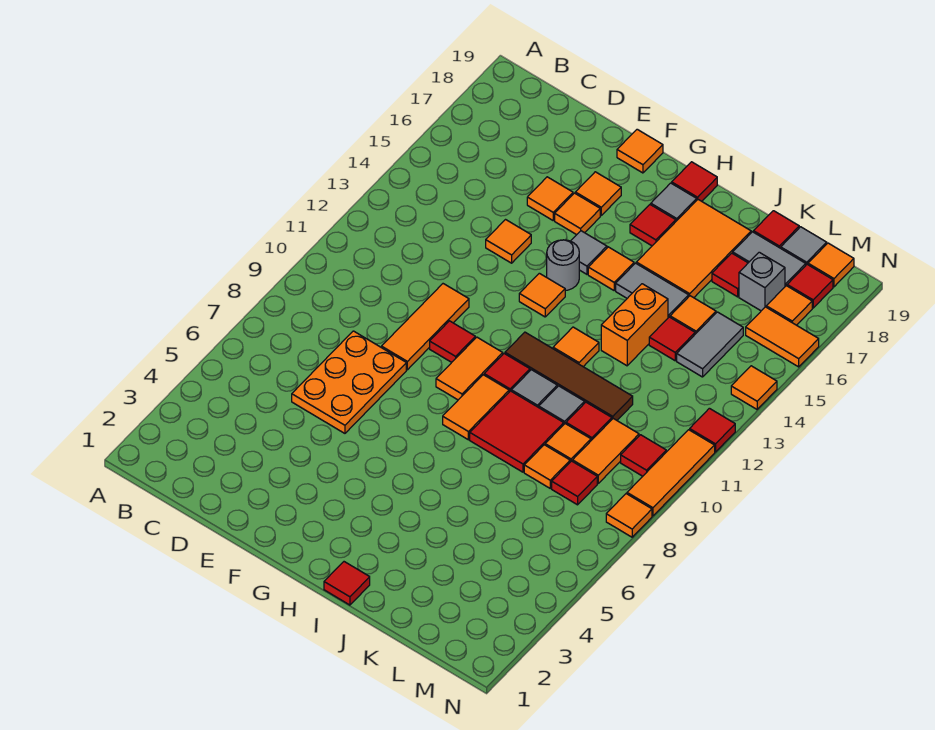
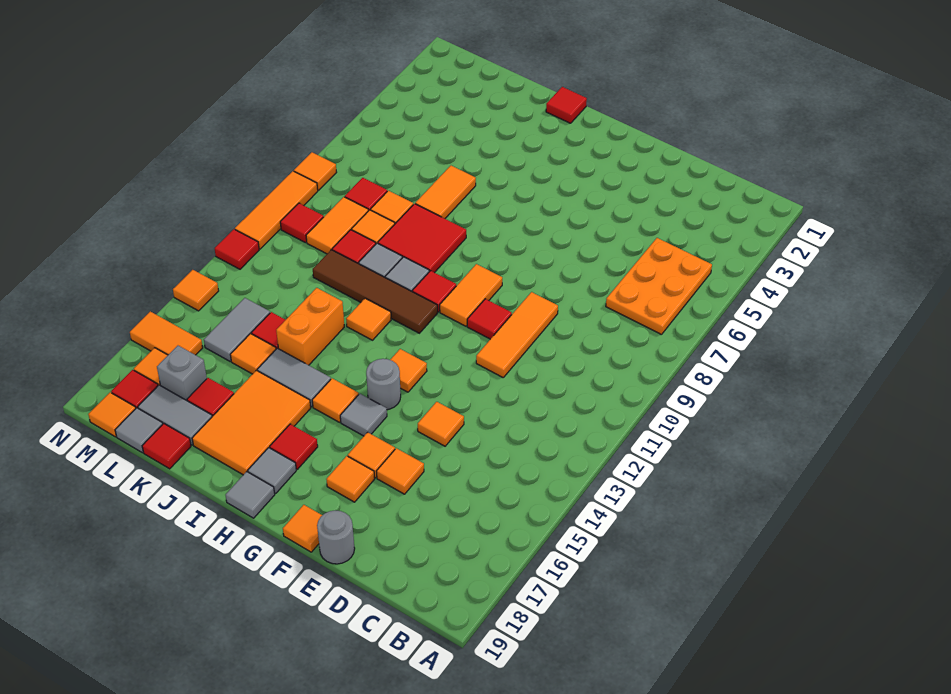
orange plate D6:E8 level 1 -> orange plate B5:C7 level 1
none -> grey round brick E19 level 1
orange tile H8:H9 level 1 -> orange tile J6:J7 level 1
red tile H19 level 1 -> grey tile H19 level 1

